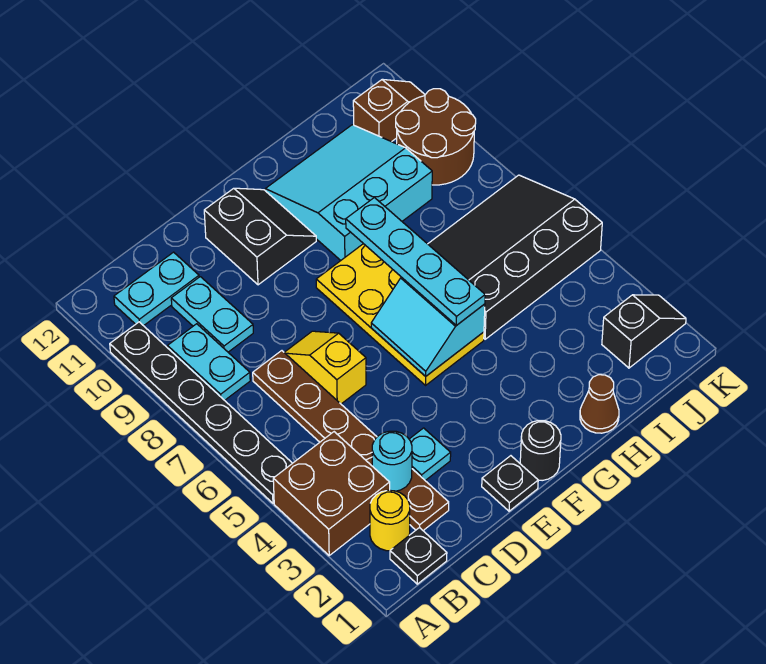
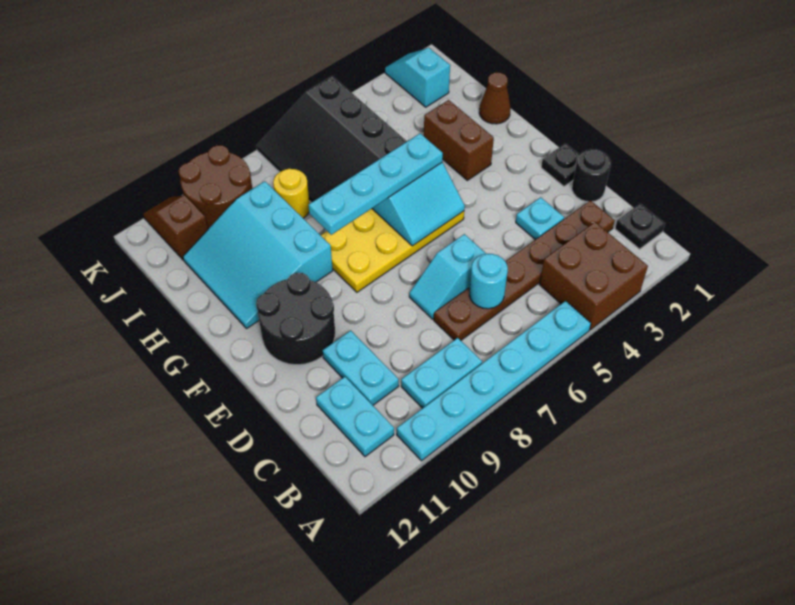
black plate A5:A10 level 1 -> cyan plate A5:A10 level 1
yellow round brick B2 level 1 -> yellow round brick I8 level 1
cyan round brick C3 level 2 -> cyan round brick C6 level 2
cyan plate C9:C10 level 1 -> cyan plate C10:D10 level 1
yellow slope D6:D7 level 1 top 6 -> cyan slope D6:D7 level 1 top 6
black slope E10:F11 level 1 top E -> black round brick E10:F11 level 1
black round brick F1 level 1 -> black round brick D1 level 1
none -> brown brick G3:H3 level 1
black slope J2:K2 level 1 top J -> cyan slope J2:K2 level 1 top J

